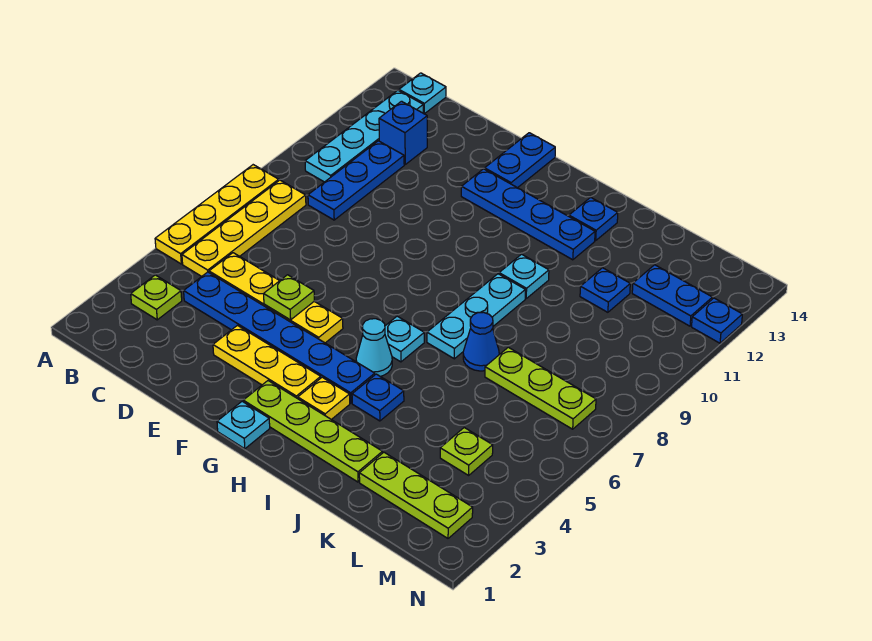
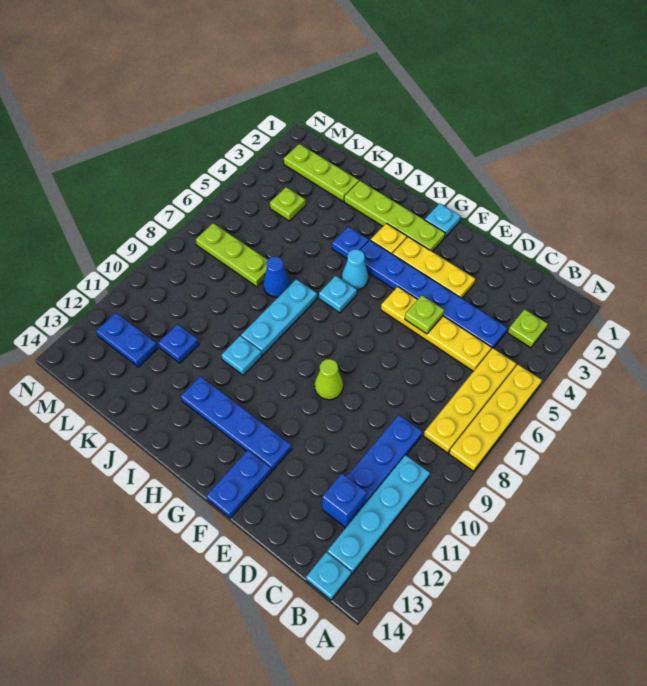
none -> lime cone F9 level 1
blue plate I13 level 1 -> none
blue plate N12 level 1 -> none

